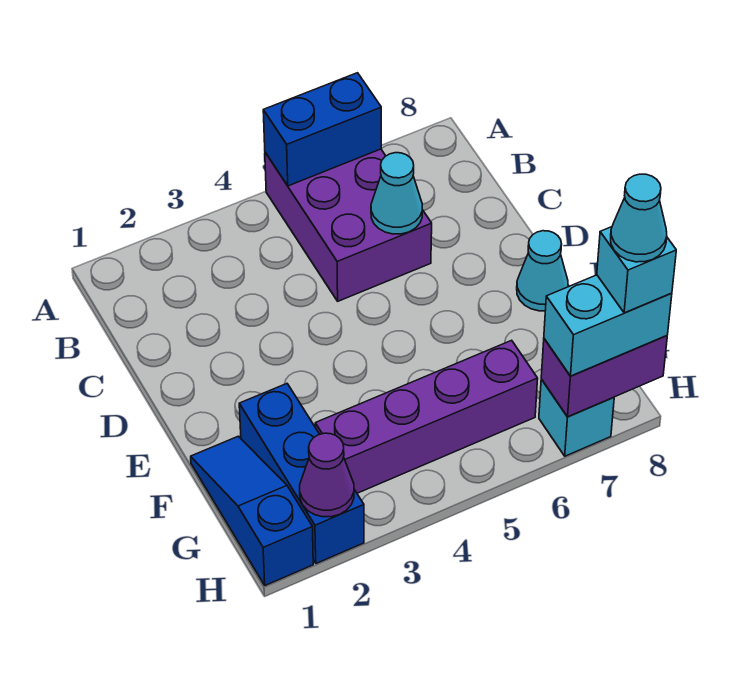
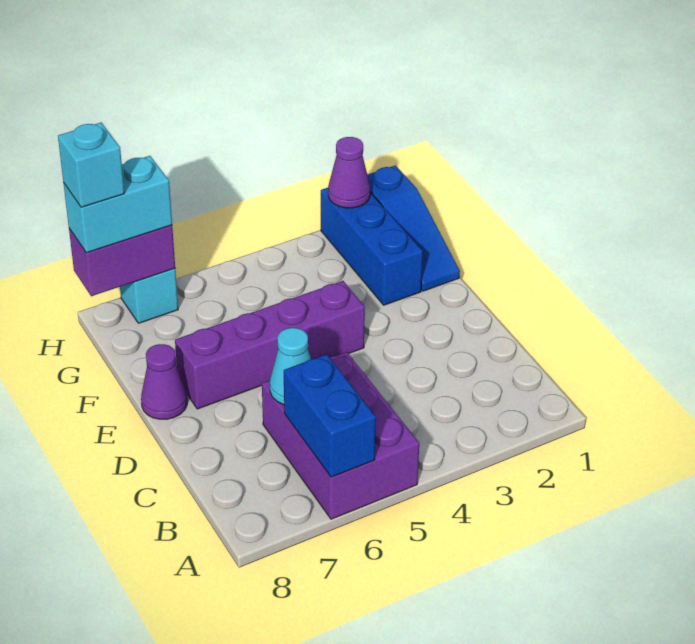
blue brick A5:A6 level 2 -> blue brick A6:B6 level 2
cyan cone E8 level 1 -> purple cone E8 level 1
purple brick G3:G6 level 1 -> purple brick E4:E7 level 1
cyan cone H8 level 5 -> none

